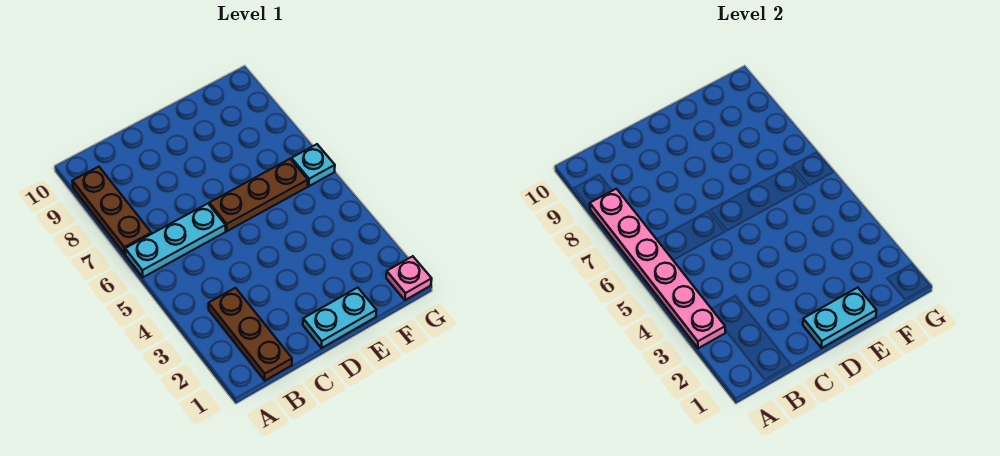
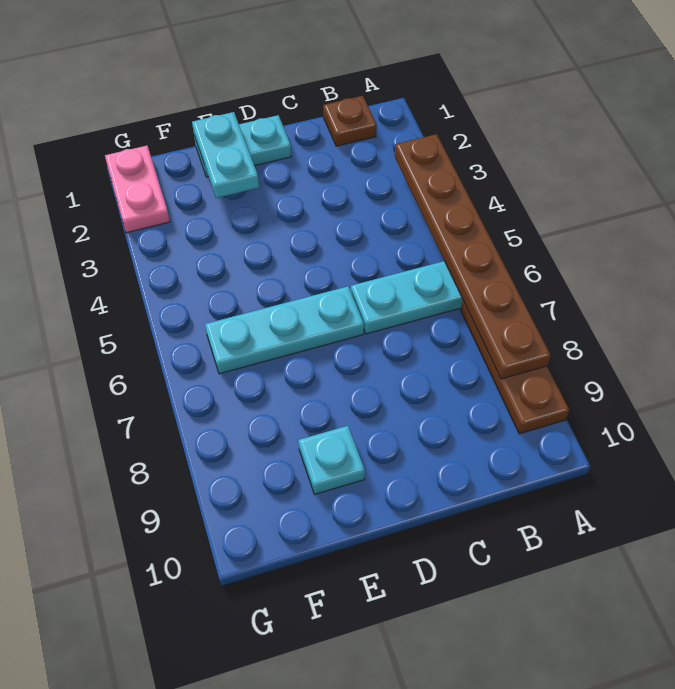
pink plate A3:A8 level 2 -> brown plate A3:A8 level 2
brown plate B1:B3 level 1 -> brown plate B1 level 1
cyan plate D1:E1 level 2 -> cyan plate E1:E2 level 2
brown plate D6:F6 level 1 -> cyan plate D6:F6 level 1
pink plate G1 level 1 -> pink plate G1:G2 level 1
cyan plate G6 level 1 -> cyan plate E9 level 1

